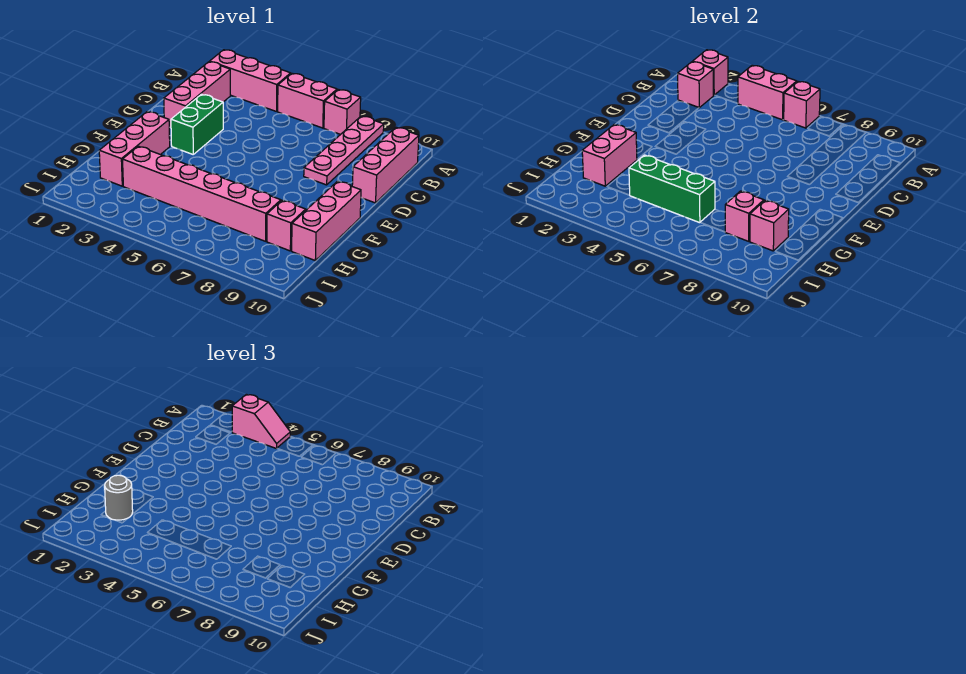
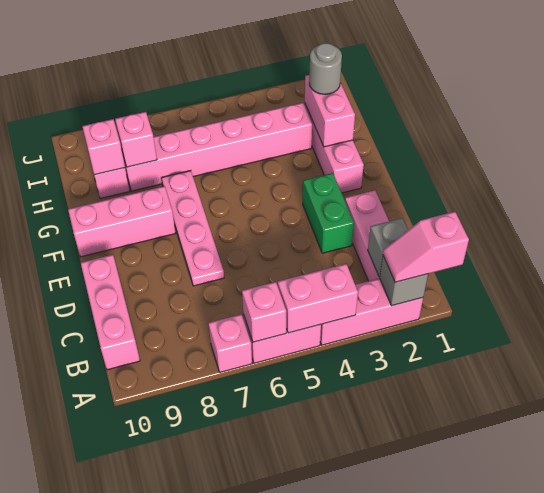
pink brick A2 level 2 -> grey brick A2 level 2
pink slope A3:A4 level 3 top 3 -> pink slope A1:A2 level 3 top 1
pink plate A8:D8 level 1 -> pink plate D7:G7 level 1
pink brick B2 level 2 -> grey brick B2 level 2
pink brick F10:H10 level 1 -> pink brick F8:F10 level 1
green brick H4:H6 level 2 -> none

